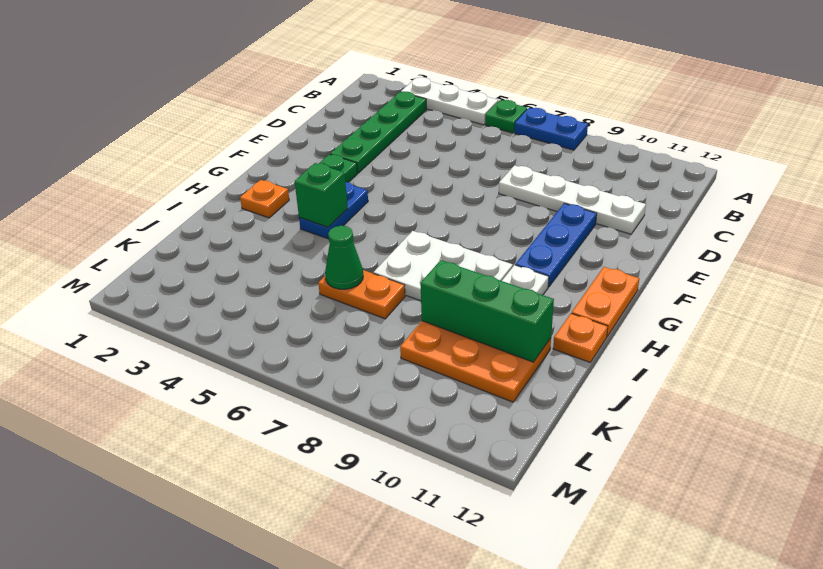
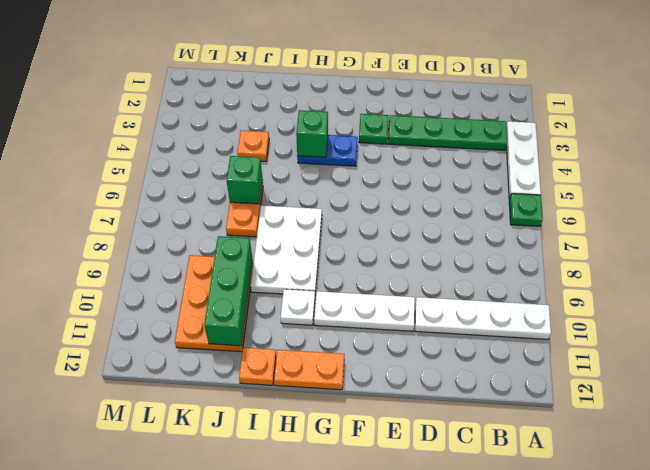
blue plate A7:A8 level 1 -> none
white plate D8:D11 level 1 -> white plate A10:D10 level 1
blue plate E10:G10 level 1 -> white plate E10:G10 level 1
orange plate H2 level 1 -> orange plate J4 level 1
green cone J6 level 2 -> green brick J6 level 2

